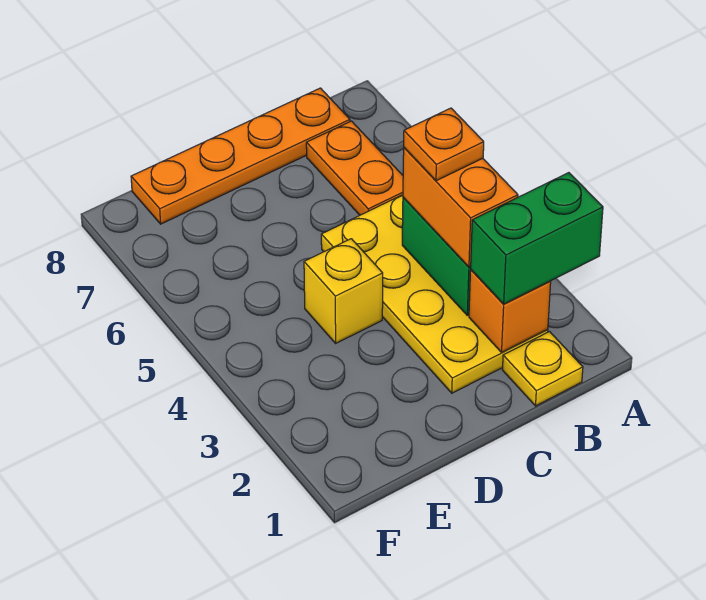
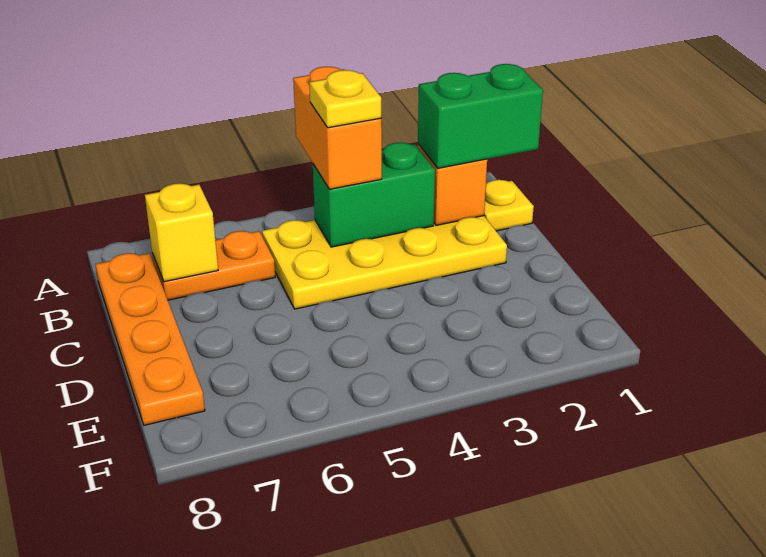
green brick A2:B2 level 3 -> green brick B1:B2 level 3
orange brick B3:B4 level 3 -> orange brick A4:B4 level 3
orange plate B4 level 4 -> yellow plate B4 level 4
yellow brick D4 level 1 -> yellow brick B7 level 2

